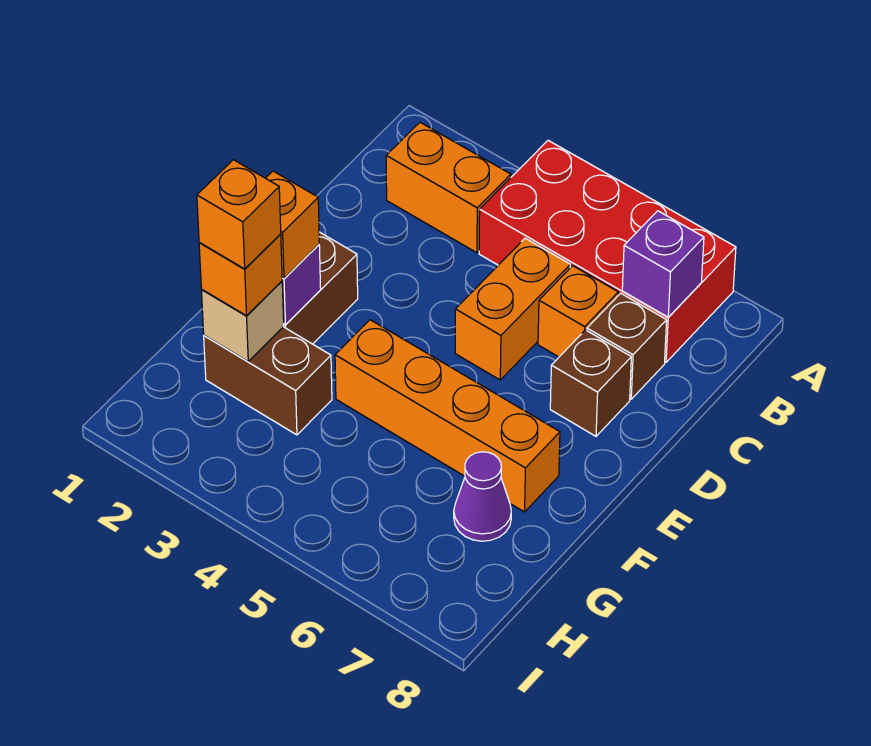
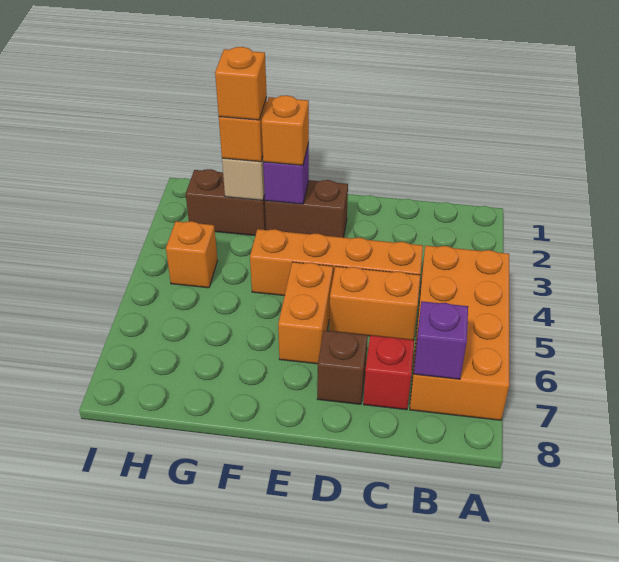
red brick A4:B7 level 1 -> orange brick A4:B7 level 1
orange brick B2:B3 level 1 -> orange brick E5:E6 level 1
orange brick C6 level 1 -> orange brick H4 level 1
brown brick C7 level 1 -> red brick C7 level 1
orange brick F4:F7 level 1 -> orange brick C4:F4 level 1
brown brick G2:G3 level 1 -> brown brick G2:H2 level 1
purple cone G7 level 1 -> none

